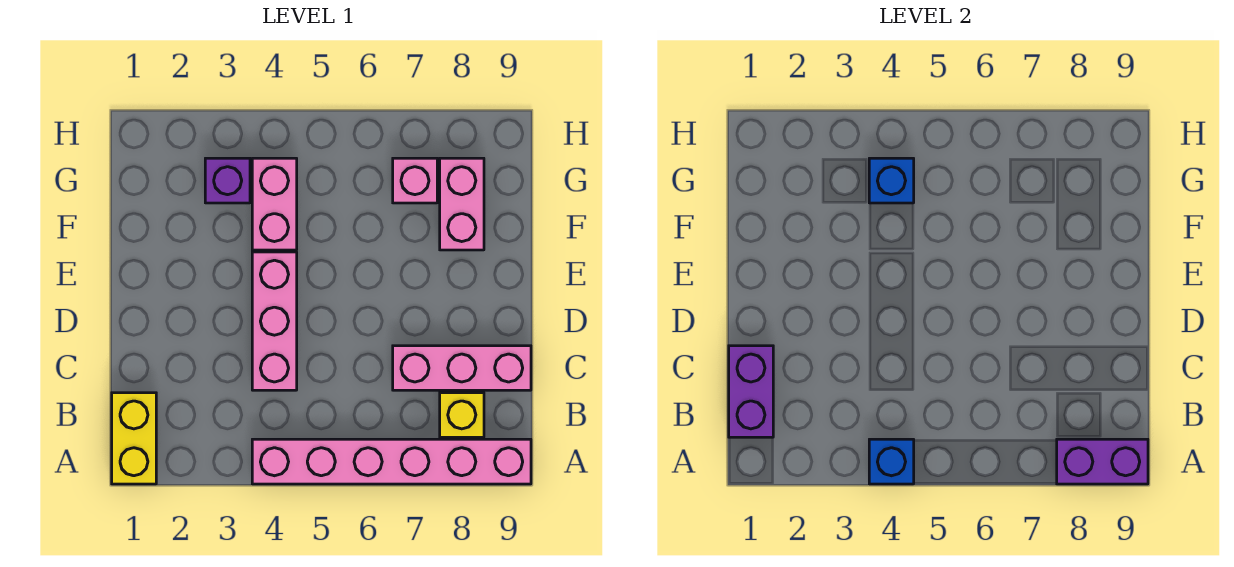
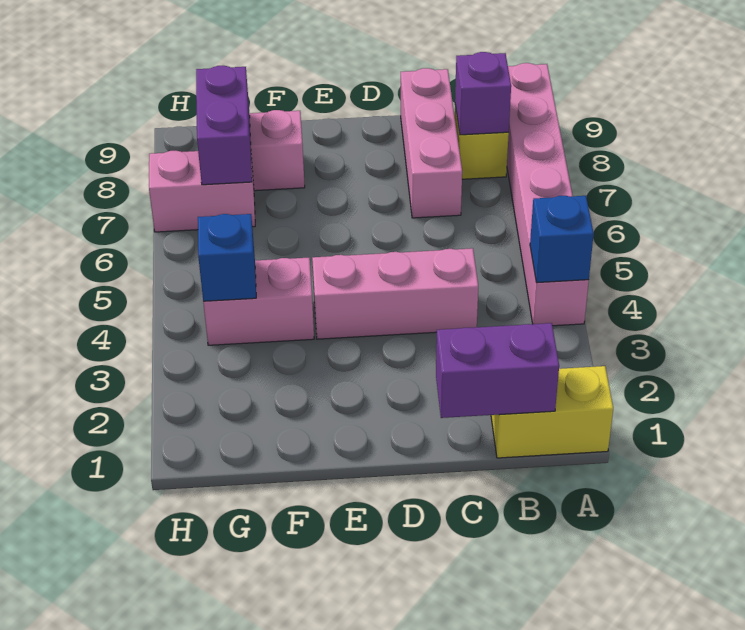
purple brick A8:A9 level 2 -> purple brick G7:G8 level 2
purple brick G3 level 1 -> purple brick B8 level 2
pink brick G7 level 1 -> pink brick G7:H7 level 1

